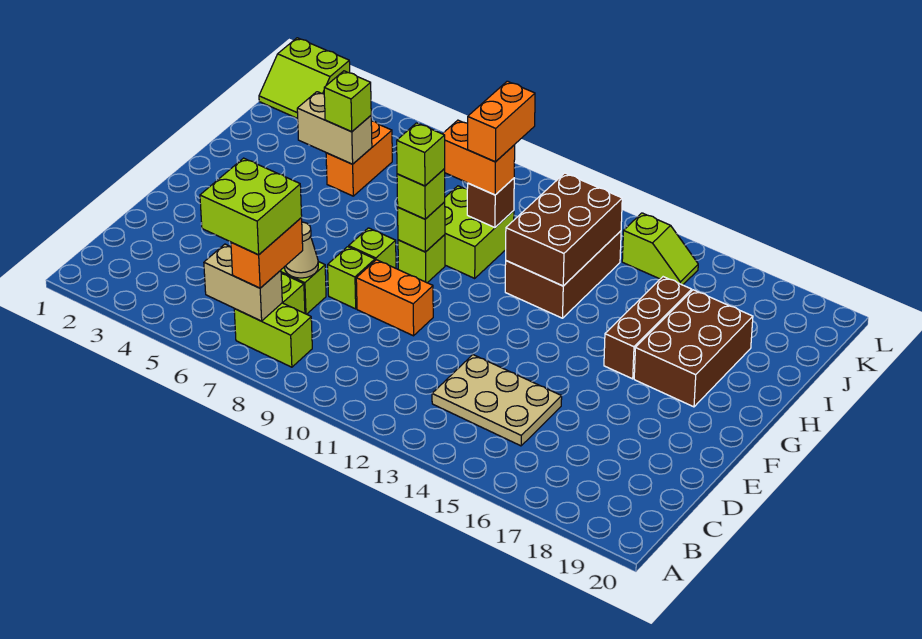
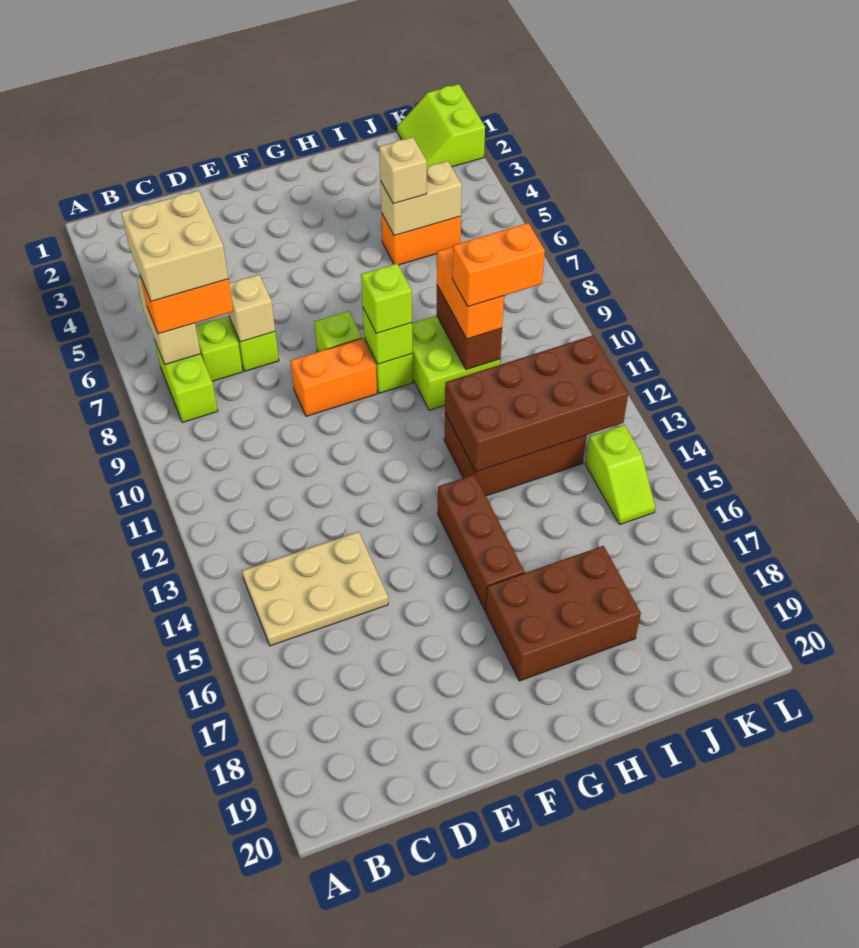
lime brick B6:C7 level 4 -> tan brick B6:C7 level 4
tan plate C13:D15 level 1 -> tan plate B14:D15 level 1
tan cone D7 level 2 -> tan brick D7 level 2
lime brick E8 level 1 -> none
orange brick E9:E10 level 1 -> orange brick E9:F9 level 1
lime brick G9 level 4 -> none
brown brick G16:I16 level 1 -> brown brick G14:G16 level 1
brown brick H12:J13 level 2 -> brown brick H12:K13 level 2
tan brick I4:I5 level 2 -> tan brick I5:J5 level 2
lime brick I5 level 3 -> tan brick I5 level 3
brown brick I10 level 2 -> brown brick I9:I10 level 2

